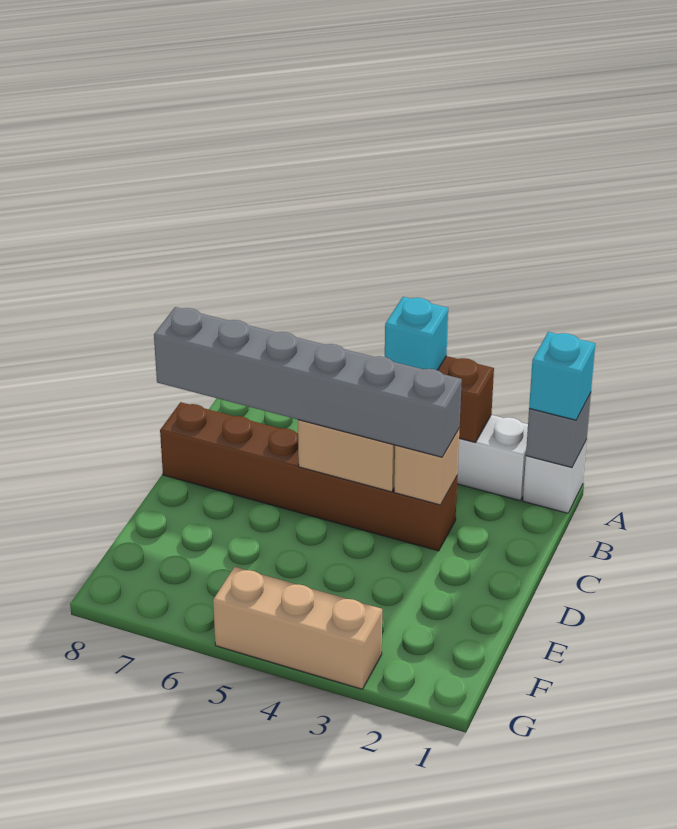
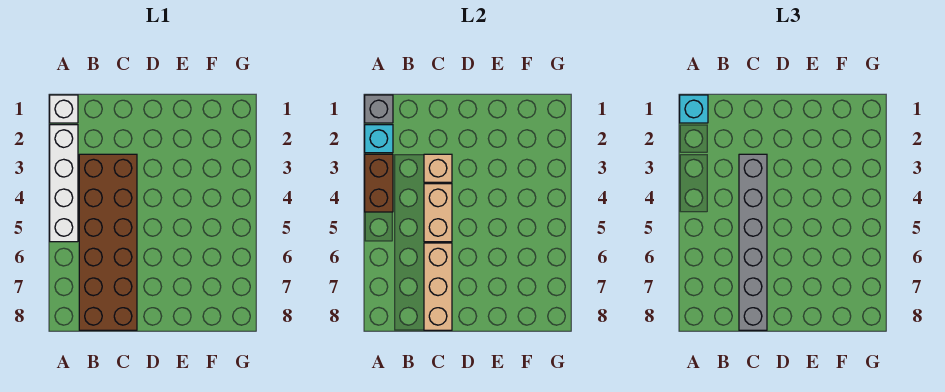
cyan brick A4 level 3 -> cyan brick A2 level 2
brown brick C3:C8 level 1 -> brown brick B3:C8 level 1
tan brick G3:G5 level 1 -> tan brick C6:C8 level 2

